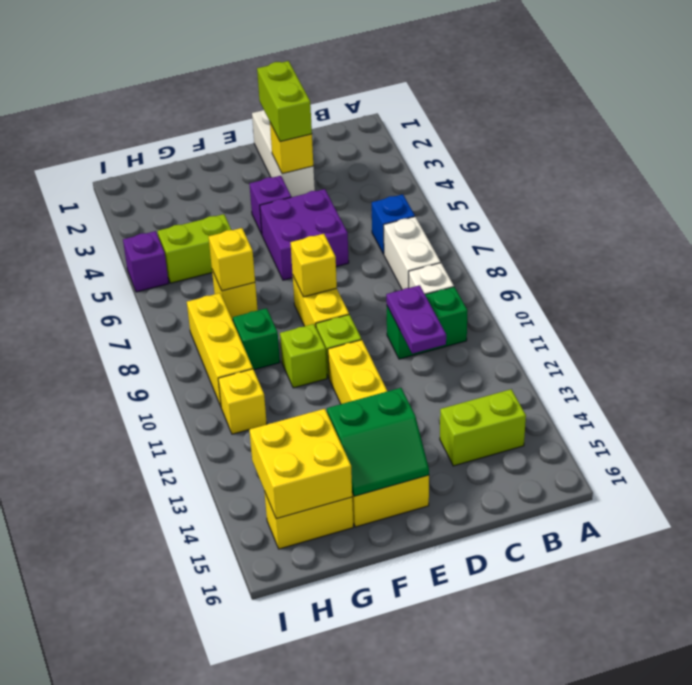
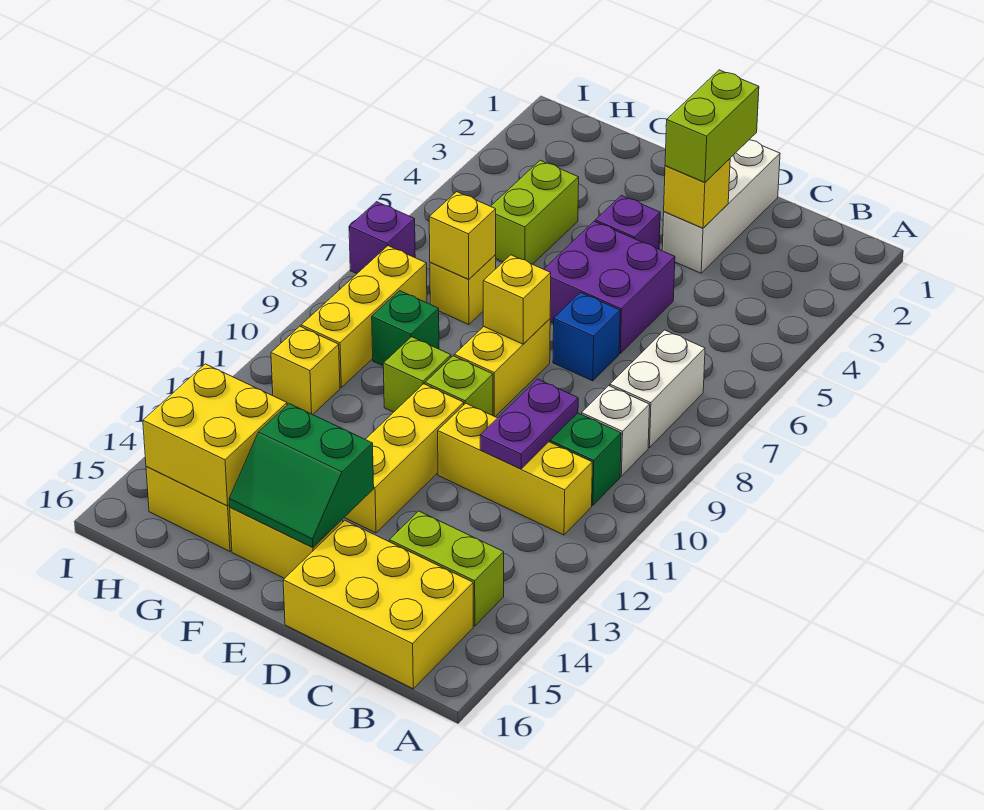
blue brick B6 level 1 -> blue brick D7 level 1
none -> yellow brick B11:D11 level 1
none -> yellow brick B15:D16 level 1
lime brick G5:H5 level 1 -> lime brick G4:G5 level 1
purple brick I5 level 1 -> purple brick I7 level 1

